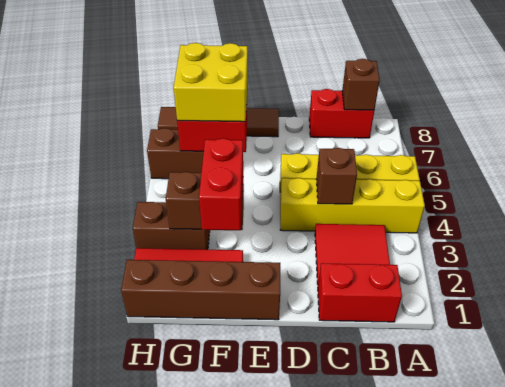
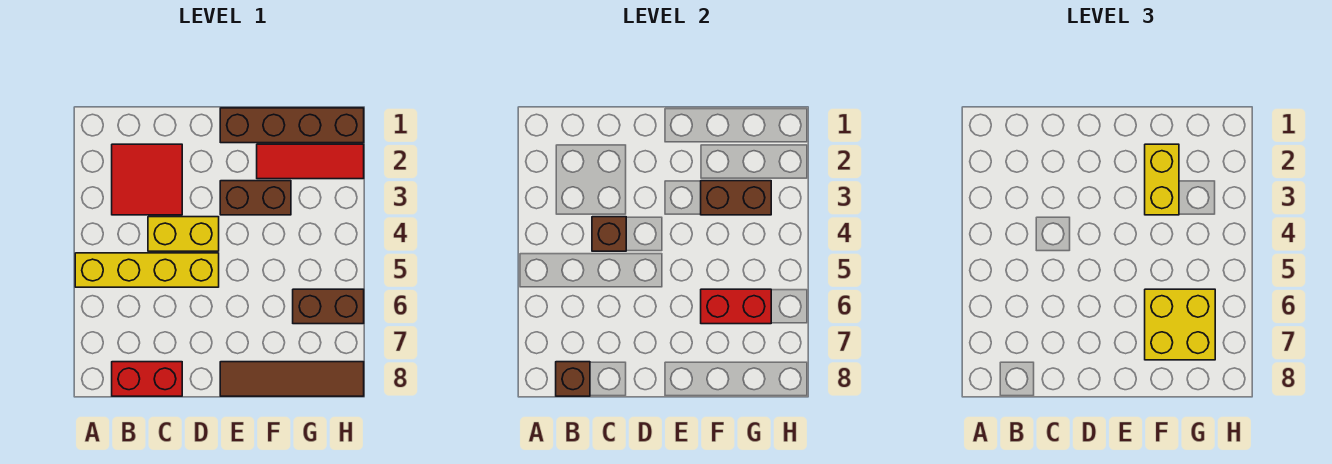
yellow brick A4:D4 level 1 -> yellow brick C4:D4 level 1
red brick B1:C1 level 1 -> none
red brick F2:F3 level 3 -> yellow brick F2:F3 level 3
brown brick G3:H3 level 1 -> brown brick E3:F3 level 1

